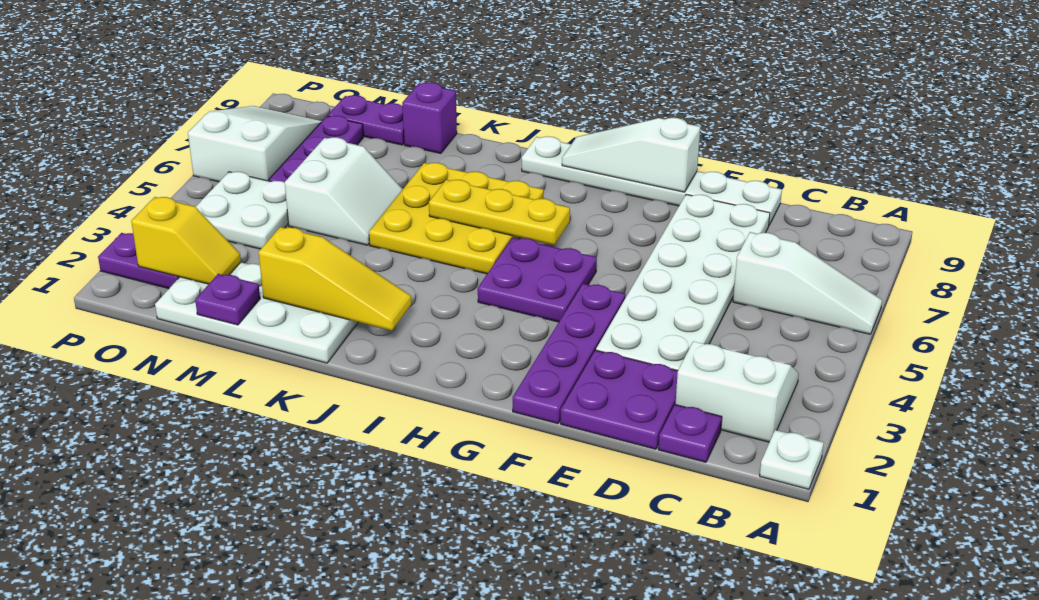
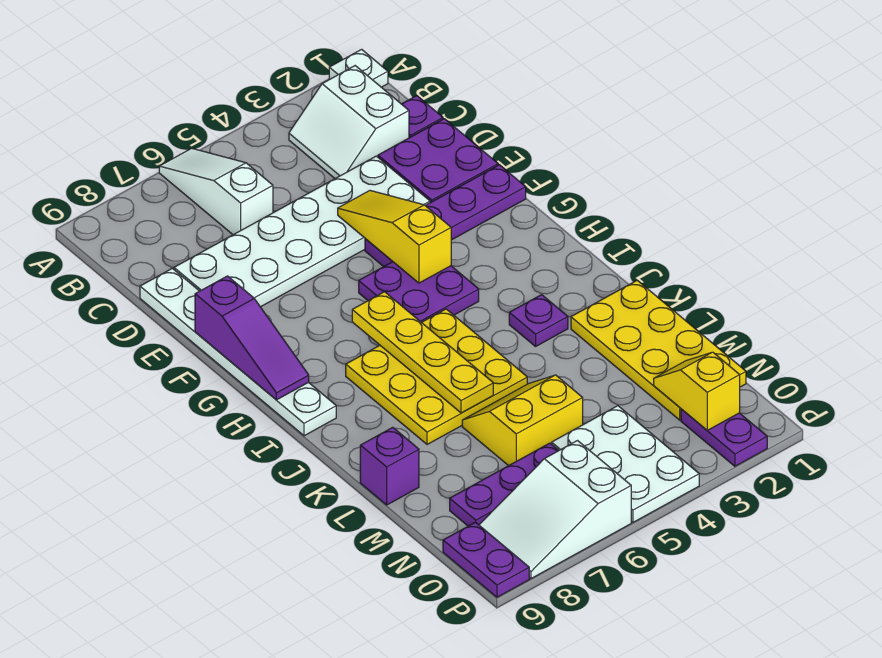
white slope F9:H9 level 2 top F -> purple slope F9:H9 level 2 top F
yellow plate H6:J6 level 2 -> yellow plate H6:K6 level 2
yellow slope J2:L2 level 2 top L -> yellow slope E4:G4 level 2 top G
white plate K1:N2 level 1 -> yellow plate K1:N2 level 1
white slope L5:M6 level 1 top M -> yellow slope L5:M6 level 1 top M
purple plate M1 level 2 -> purple plate J3 level 1
purple plate M9:N9 level 1 -> purple plate O9:P9 level 1
white plate N4:O5 level 1 -> white plate N4:P5 level 1

